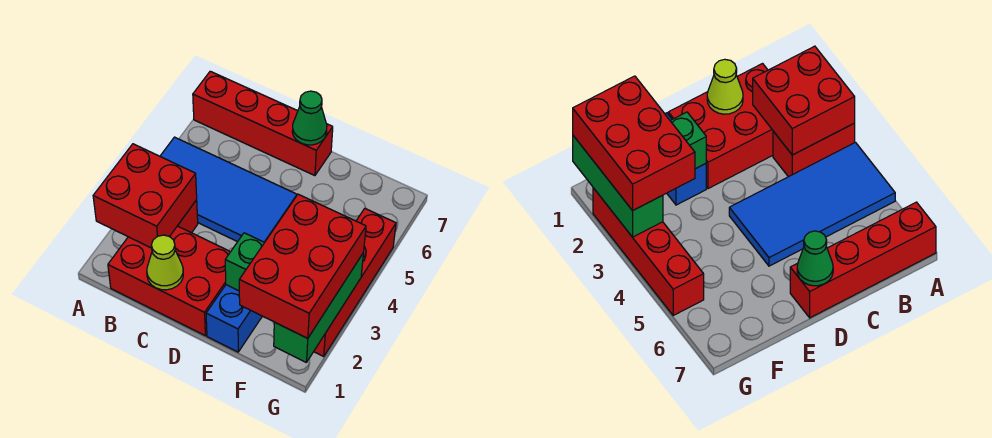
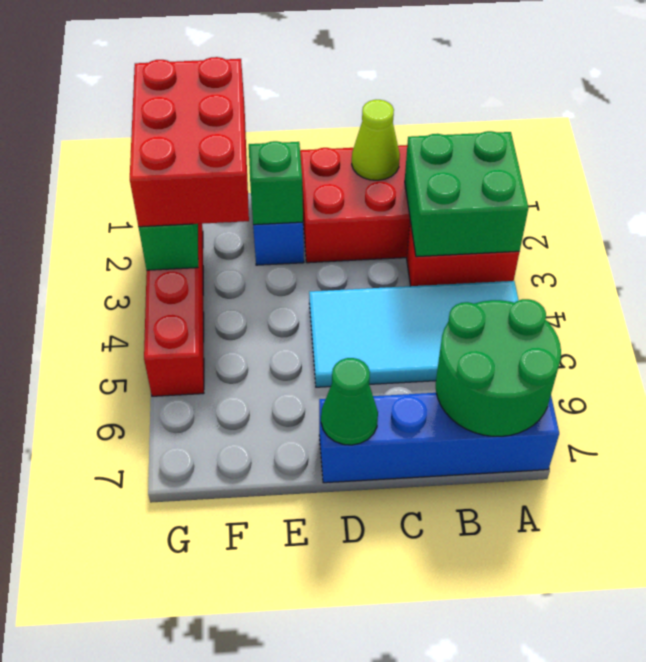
red brick A2:B3 level 2 -> green brick A2:B3 level 2
blue tile A4:D5 level 1 -> cyan tile A4:D5 level 1
none -> green round brick A6:B7 level 2
red brick A7:D7 level 1 -> blue brick A7:D7 level 1

